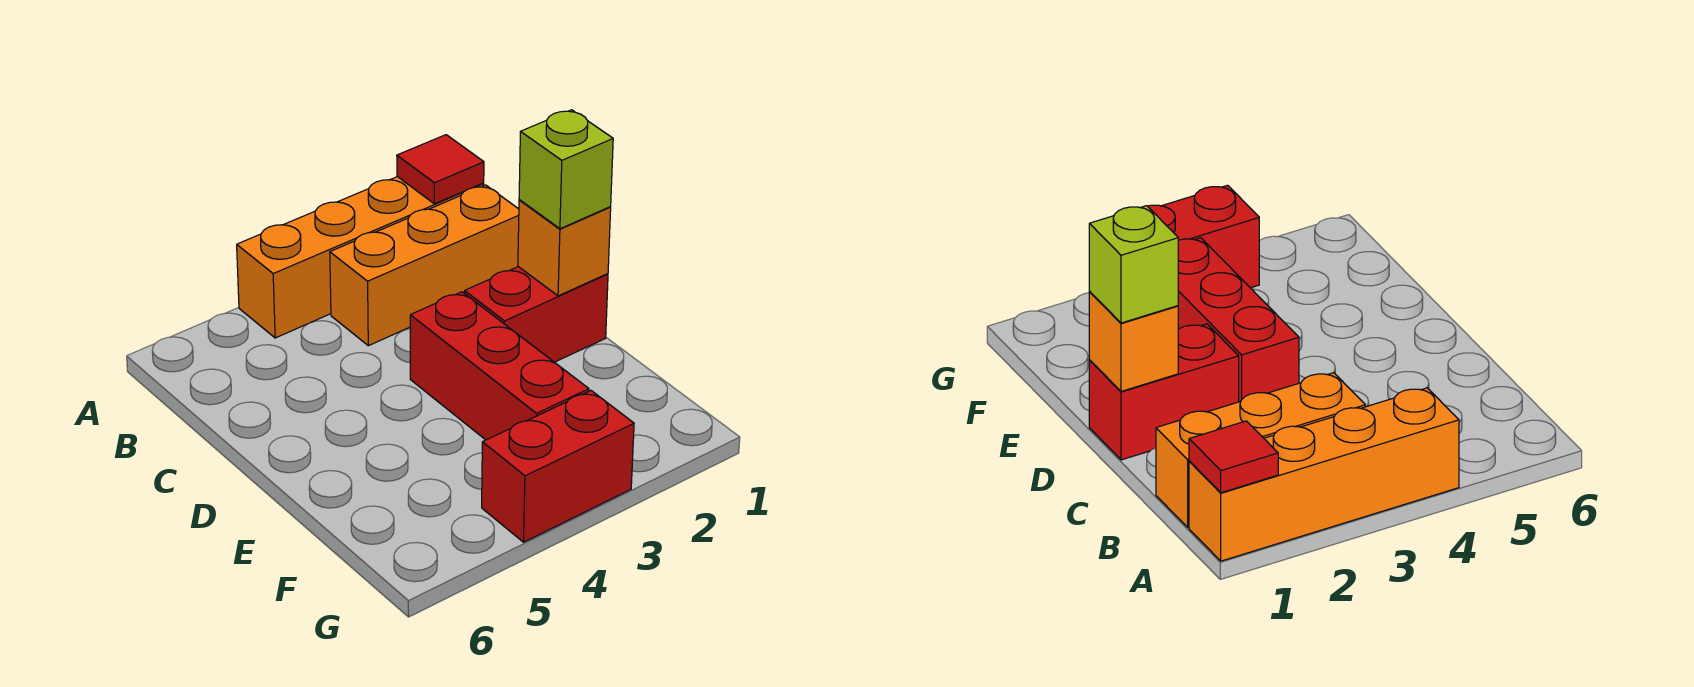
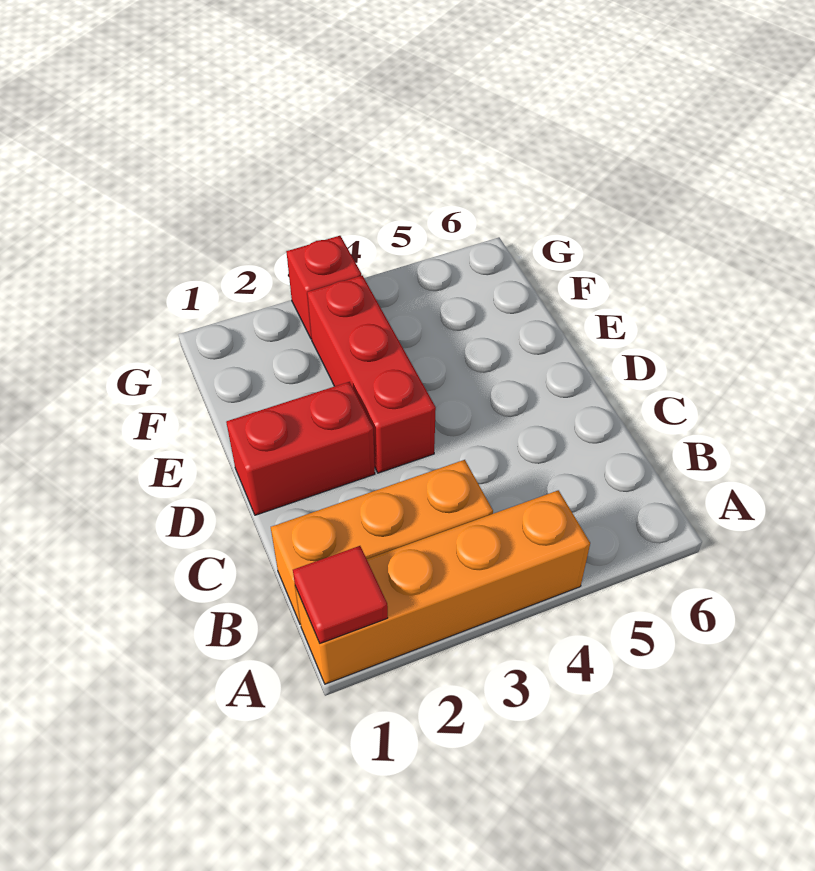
orange brick D1 level 2 -> none
lime brick D1 level 3 -> none
red brick G3:G4 level 1 -> red brick G3 level 1

